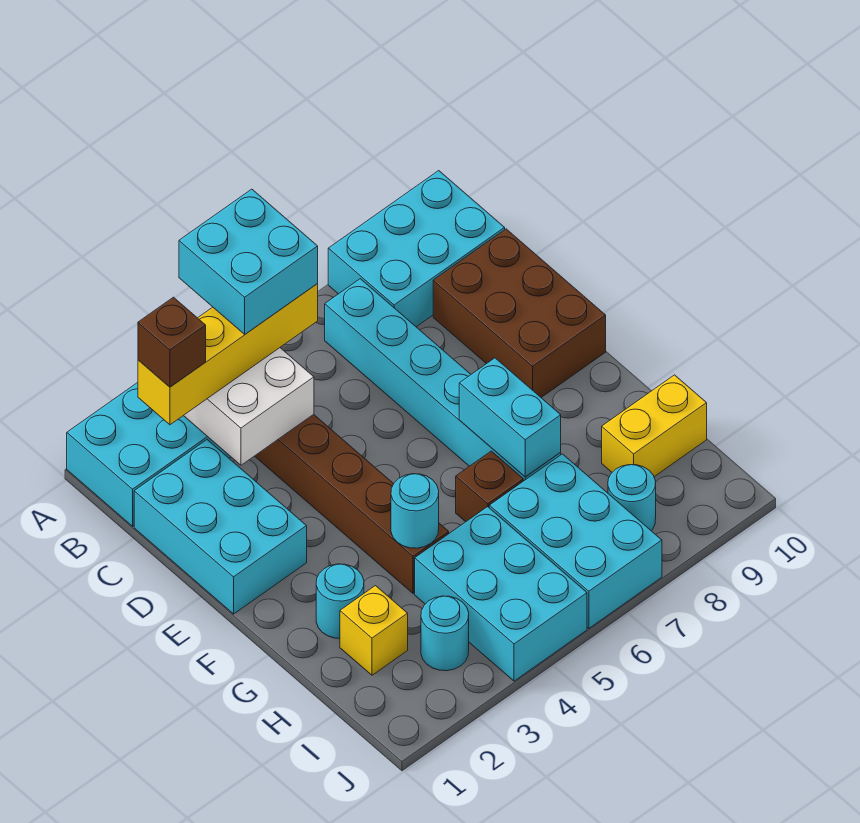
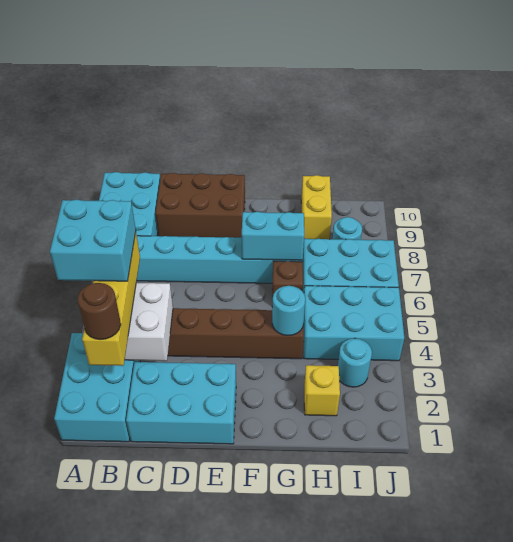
brown brick B2 level 4 -> brown round brick B2 level 4
cyan round brick G2 level 1 -> none

